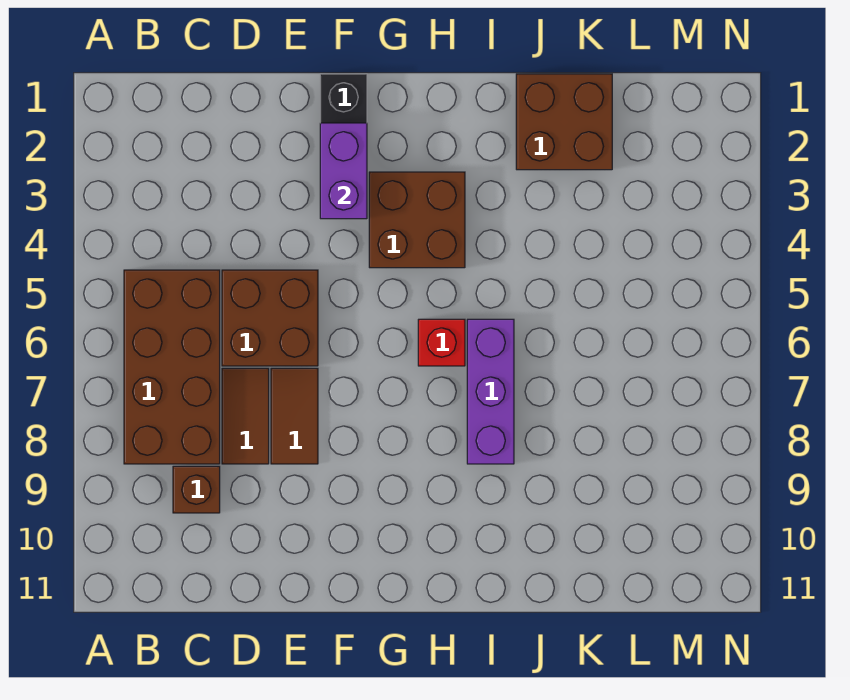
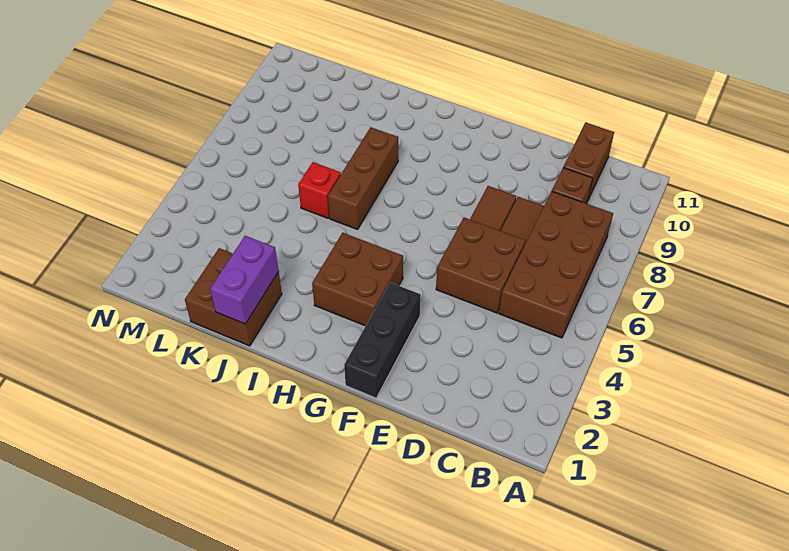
none -> brown brick C10:C11 level 1
purple brick F2:F3 level 2 -> purple brick J1:J2 level 2
red brick H6 level 1 -> red brick J6 level 1
purple brick I6:I8 level 1 -> brown brick I6:I8 level 1

